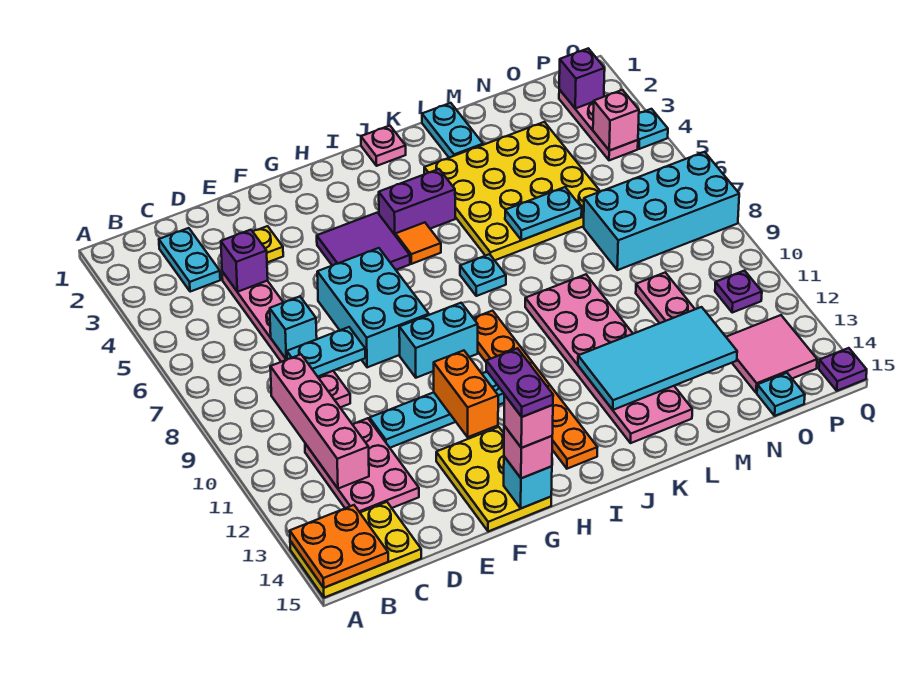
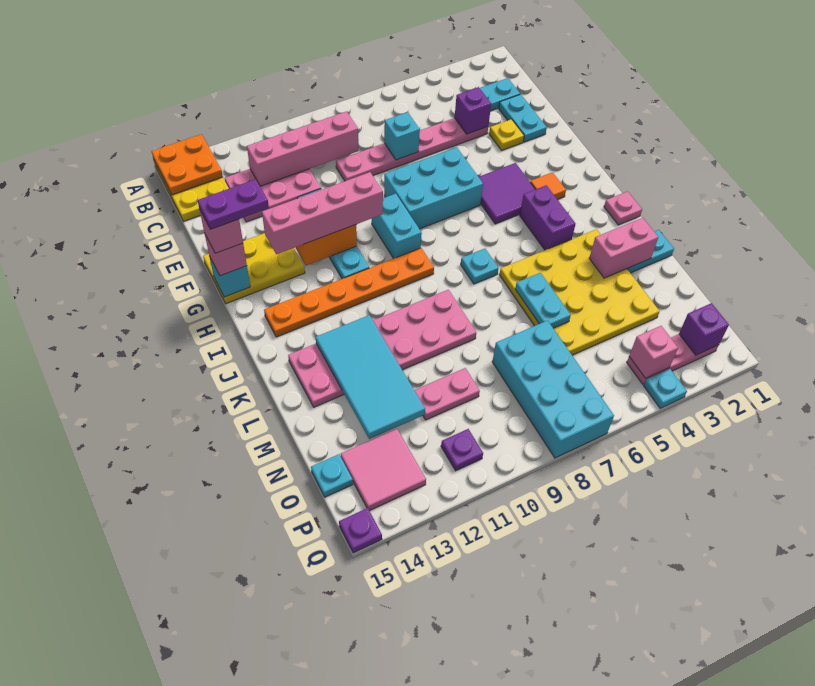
cyan plate D8:E8 level 2 -> cyan plate D2:E2 level 1
none -> pink brick G10:G13 level 3
orange tile I5 level 1 -> orange tile H3 level 1
none -> pink brick L2:L3 level 2

